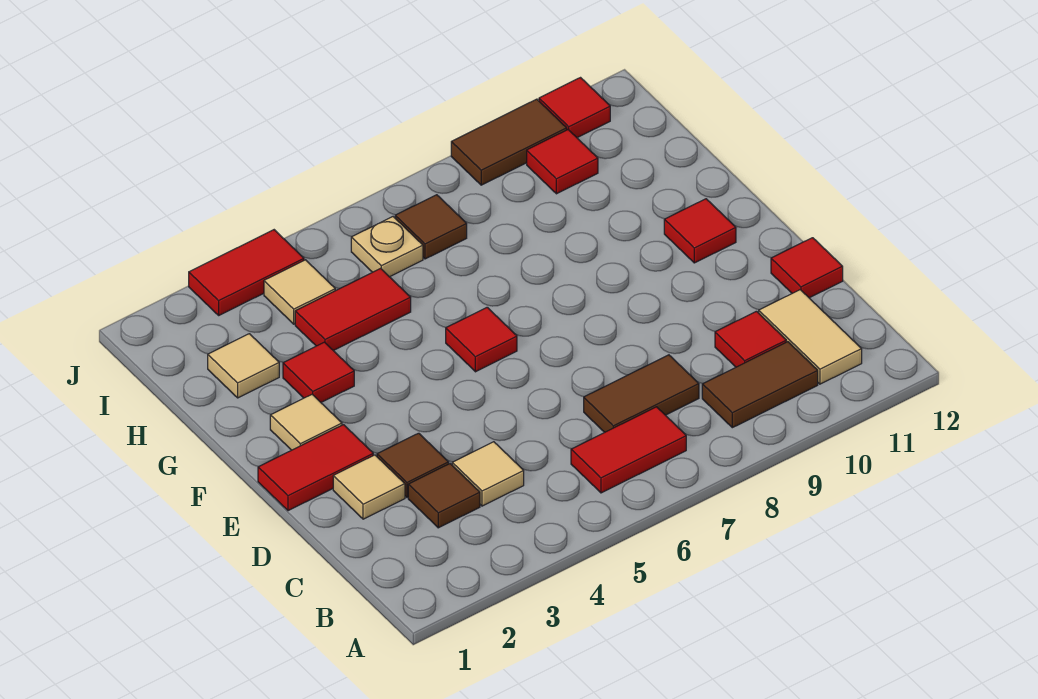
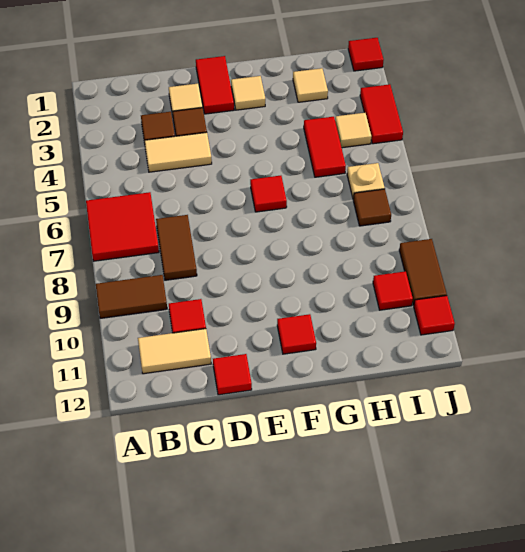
red tile B6:B7 level 1 -> red tile A6:B7 level 1
brown tile B9:B10 level 1 -> brown tile A9:B9 level 1
tan tile C4 level 1 -> tan tile C4:D4 level 1
red tile G3 level 1 -> red tile J1 level 1

